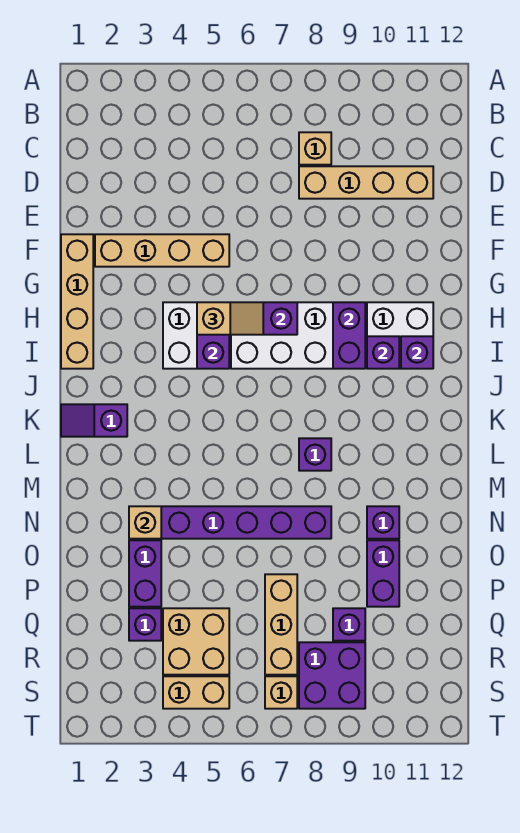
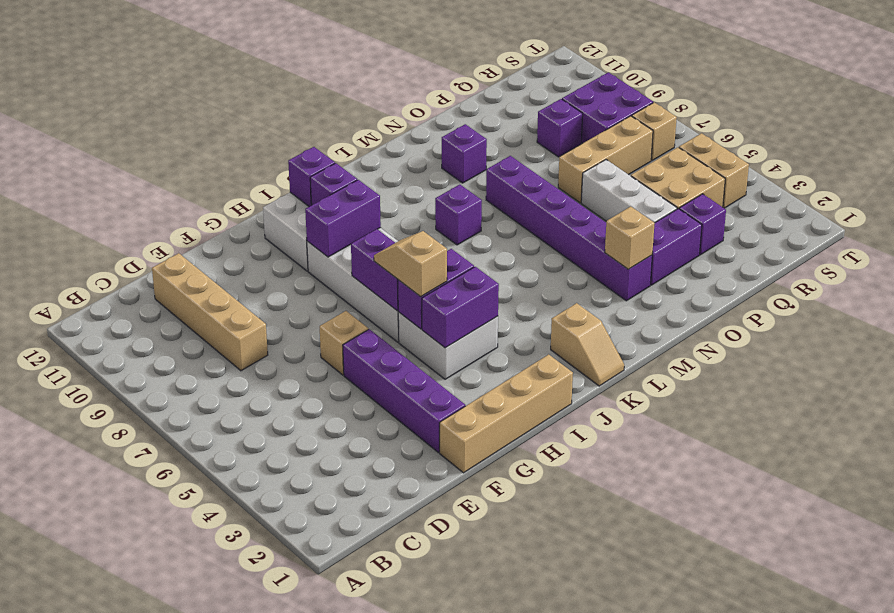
tan brick C8 level 1 -> tan brick F6 level 1
tan brick F2:F5 level 1 -> purple brick F2:F5 level 1
purple slope K1:K2 level 1 top 2 -> tan slope K1:K2 level 1 top 2
purple brick O10:P10 level 1 -> purple brick H4:I4 level 2
none -> white brick P4:P6 level 1

